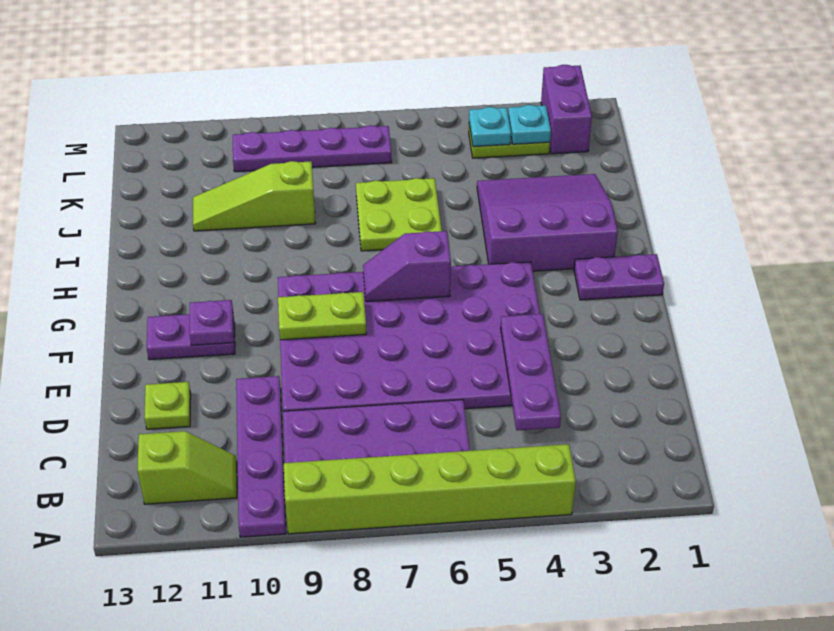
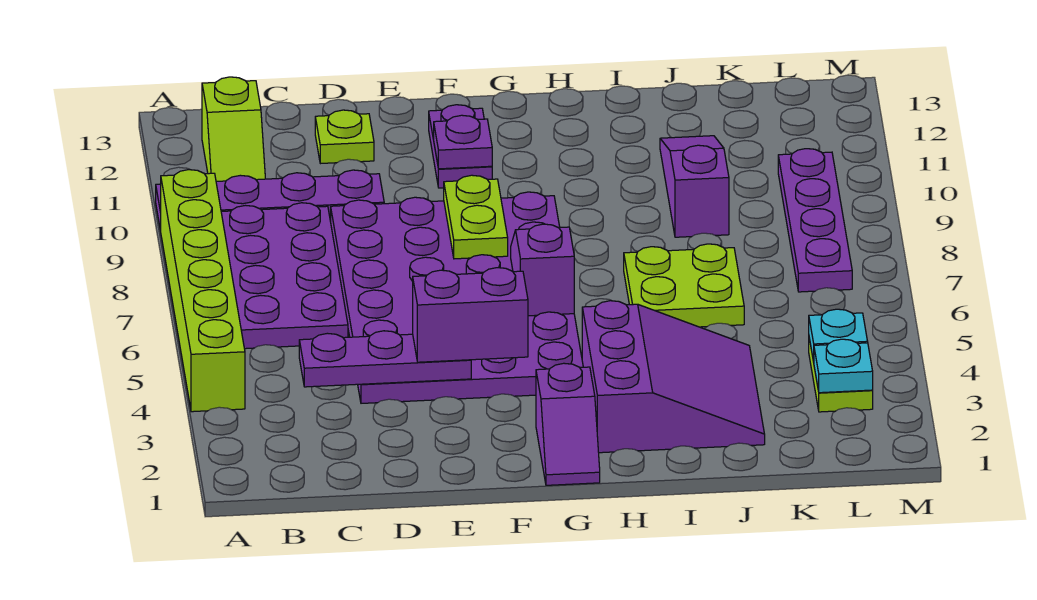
purple plate G1:G2 level 1 -> purple slope G1:G2 level 1 top 2
lime slope J9:J11 level 1 top 9 -> purple slope J9:J11 level 1 top 9
purple brick L2:M2 level 1 -> purple brick E4:F4 level 3

